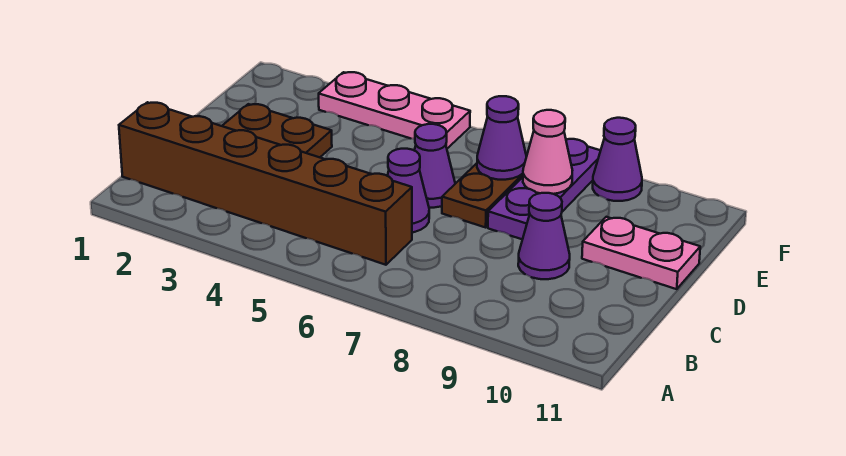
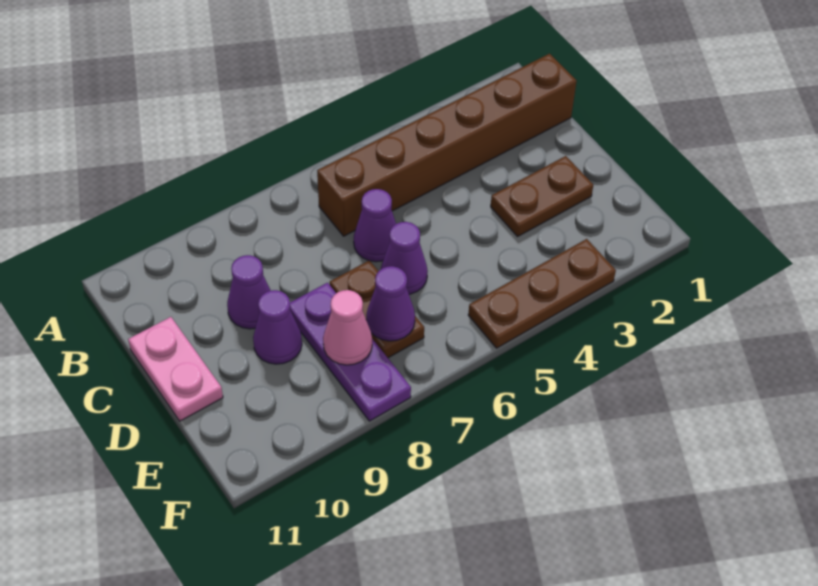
pink plate D10:D11 level 1 -> pink plate C11:D11 level 1
pink plate F3:F5 level 1 -> brown plate F3:F5 level 1
purple cone F9 level 1 -> purple cone D9 level 1

